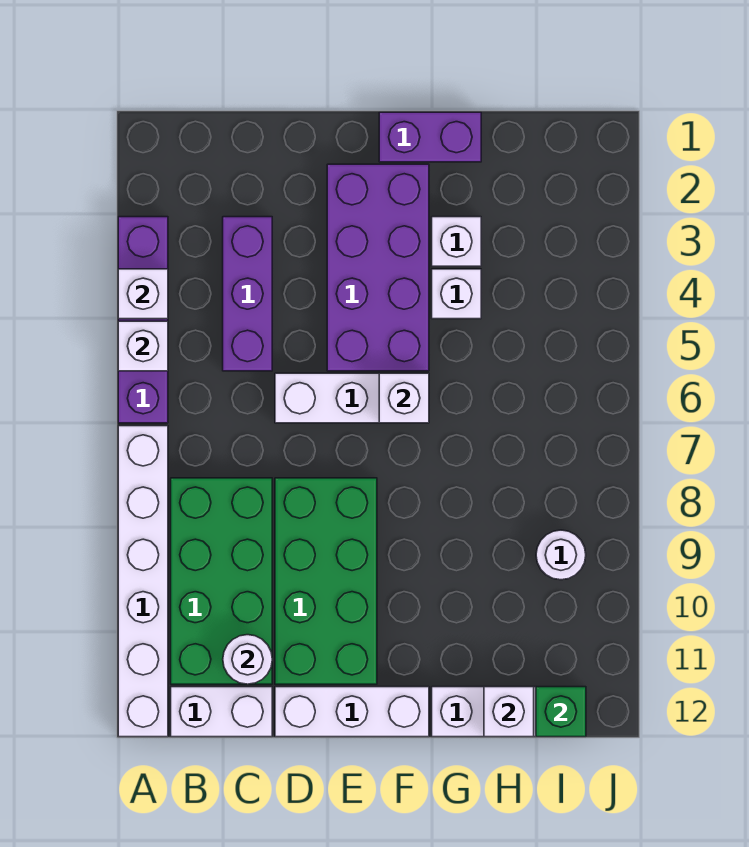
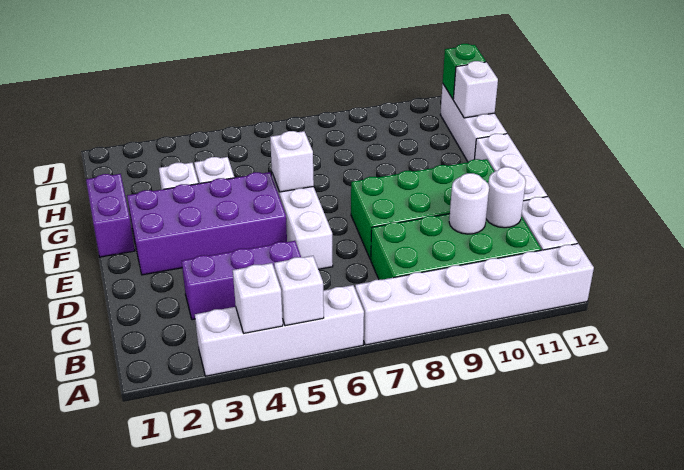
purple brick A3:A6 level 1 -> white brick A3:A6 level 1
white round brick I9 level 1 -> white round brick C10 level 2

